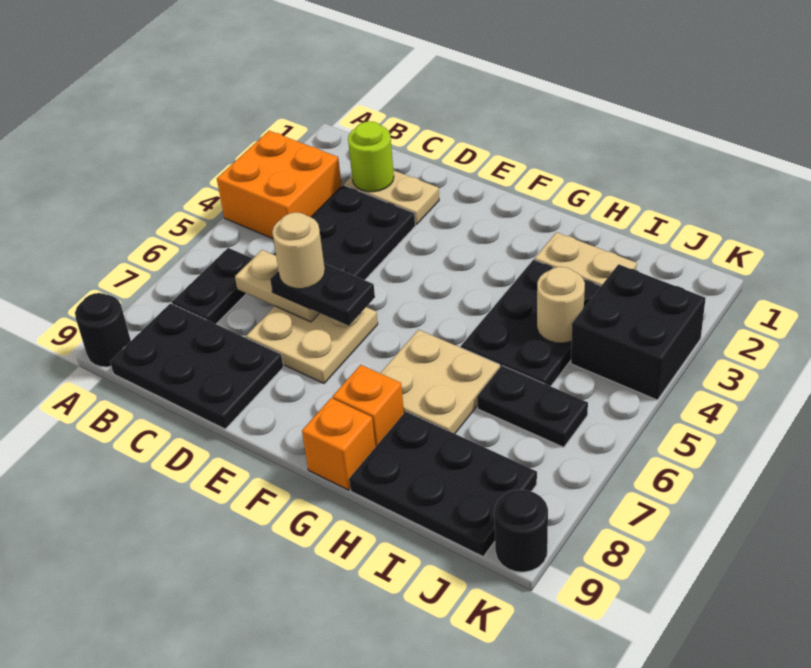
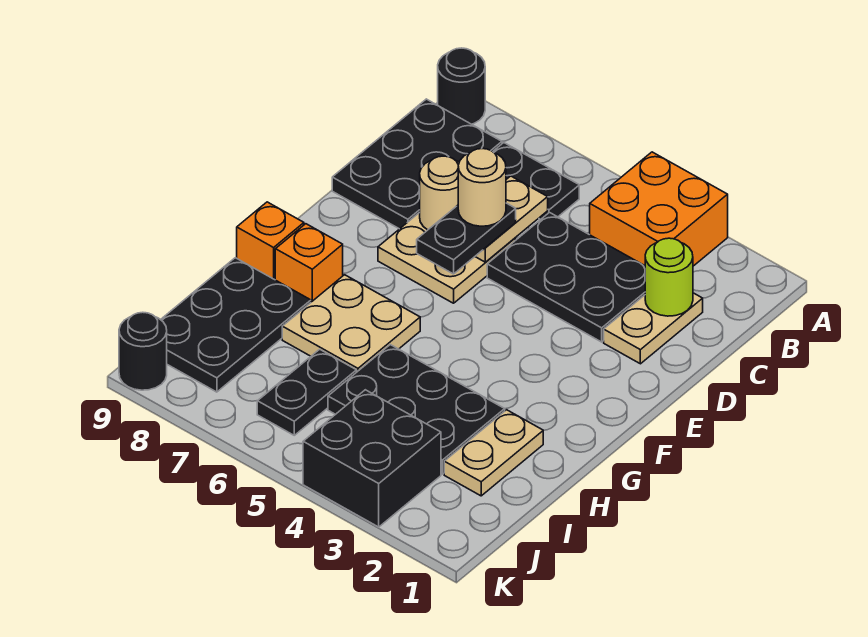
tan round brick I4 level 2 -> tan round brick D7 level 2

